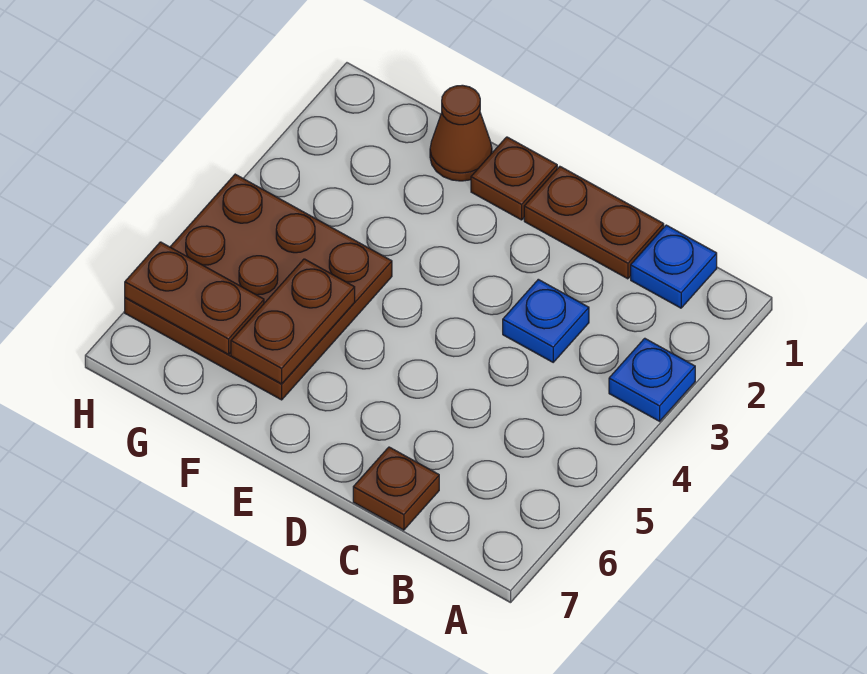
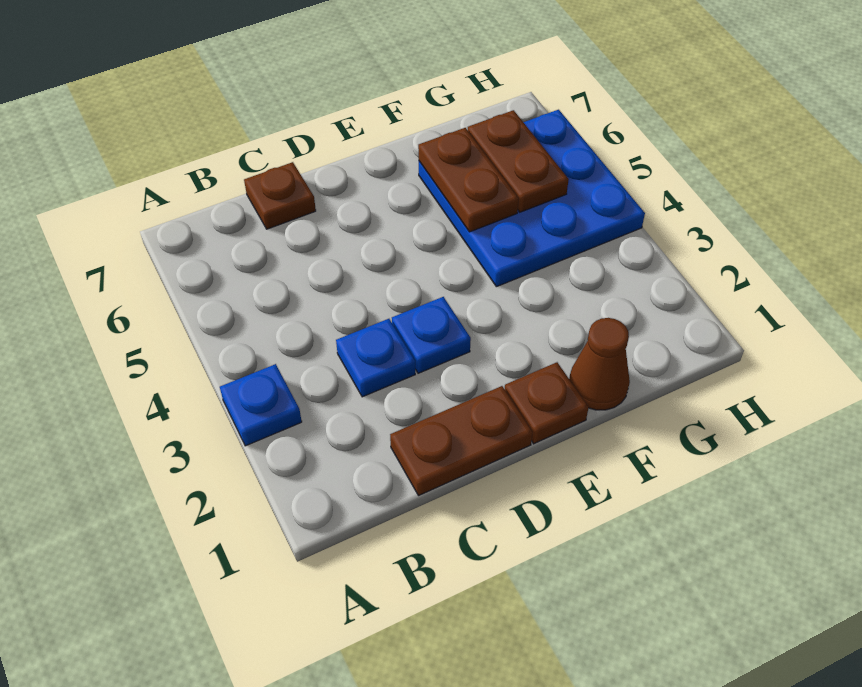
blue plate B1 level 1 -> blue plate D3 level 1
brown plate F4:H6 level 1 -> blue plate F4:H6 level 1
brown plate G6:H6 level 2 -> brown plate G5:G6 level 2

